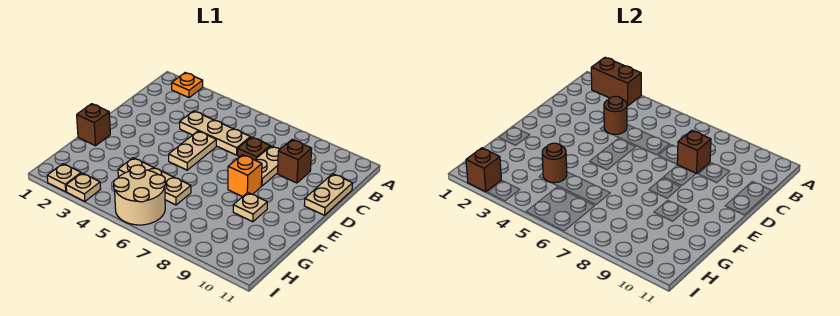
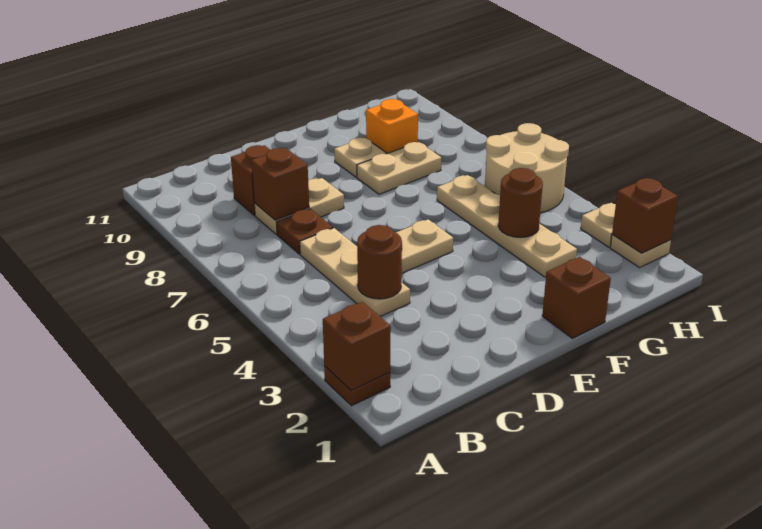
orange plate A2 level 1 -> brown plate A2 level 1
brown brick A2:A3 level 2 -> brown brick A2 level 2
tan plate C11:D11 level 1 -> tan plate F8:G8 level 1
orange brick E8 level 1 -> orange brick G9 level 1
tan plate G4:G6 level 1 -> tan plate G3:G6 level 1

